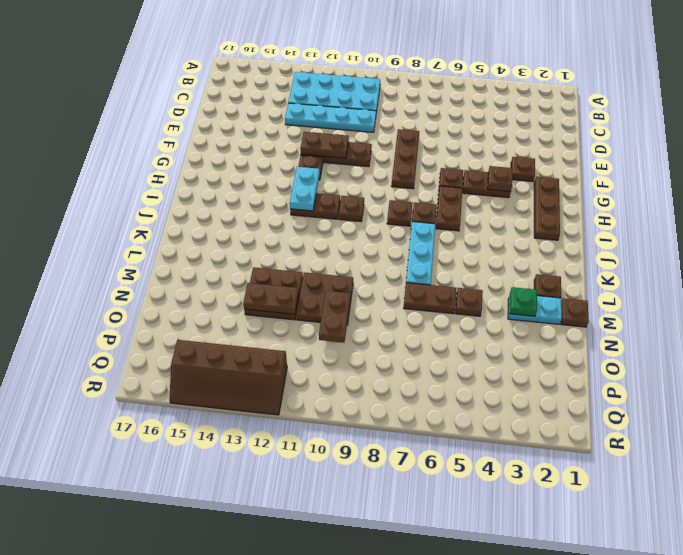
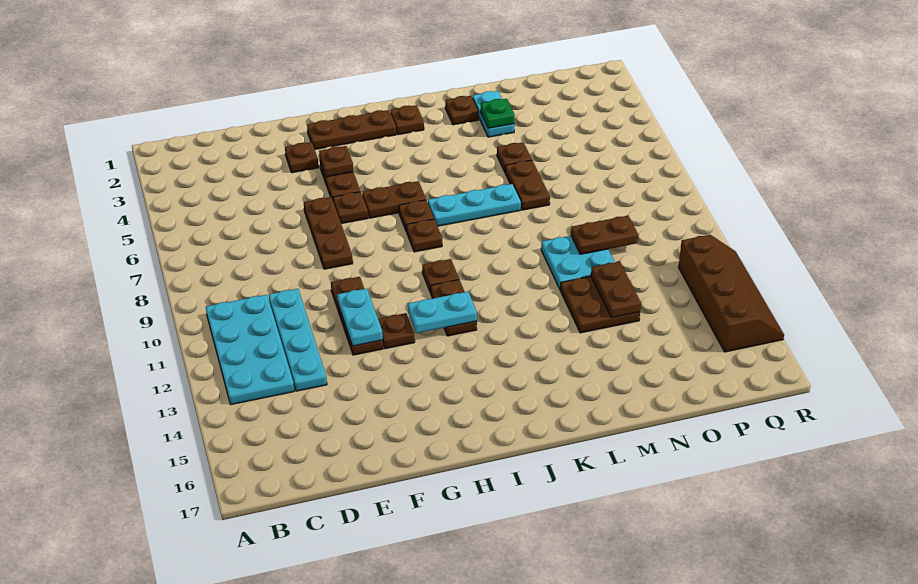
brown plate E8:G8 level 1 -> brown plate F6:F8 level 1
brown plate F11:F12 level 2 -> cyan plate F11:F12 level 2
brown plate M1 level 1 -> brown plate J2 level 1
brown plate M10:N11 level 1 -> cyan plate M10:N11 level 1

